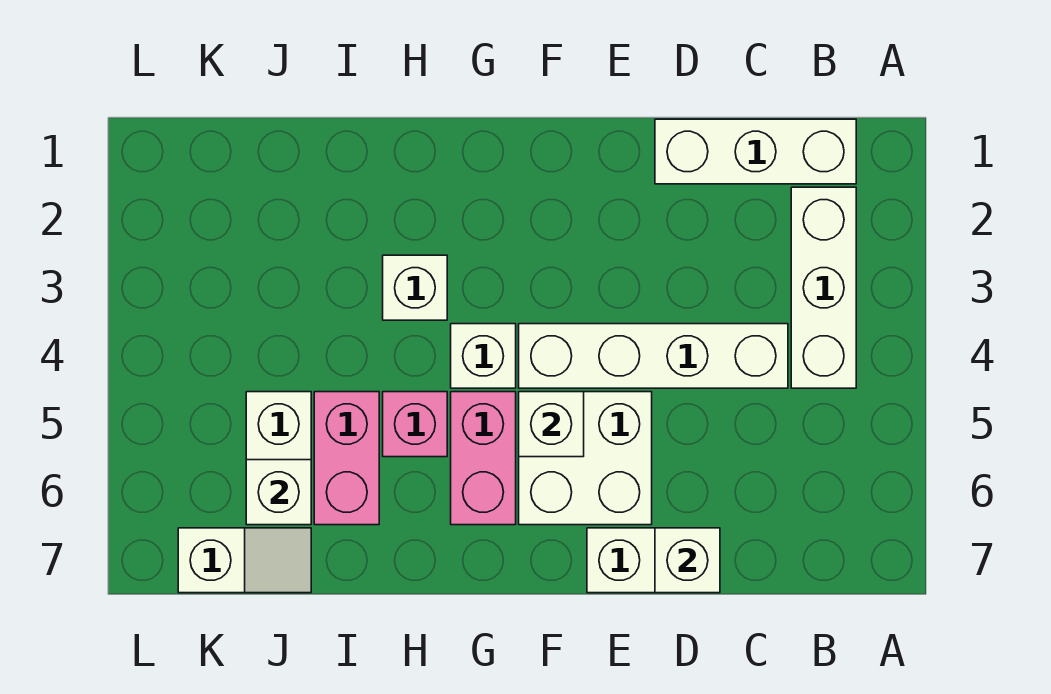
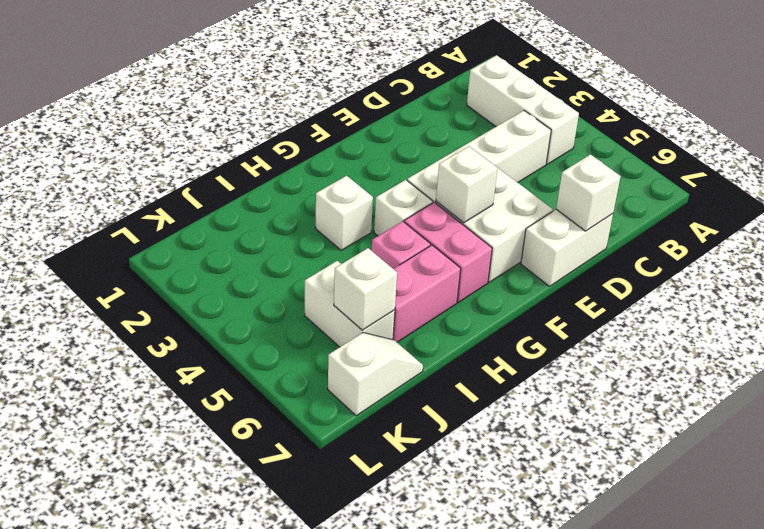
white brick B1:D1 level 1 -> none
pink brick I5:I6 level 1 -> pink brick H6:I6 level 1

